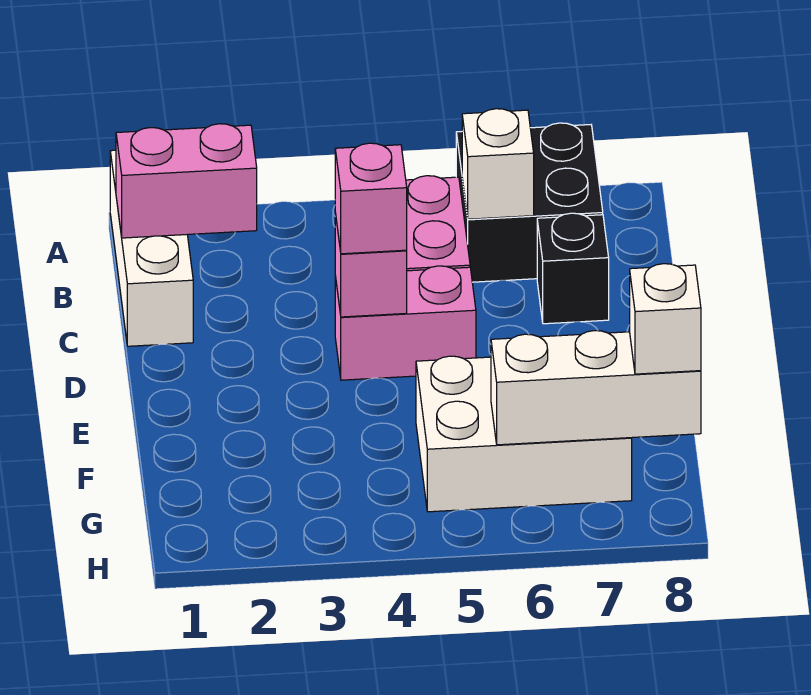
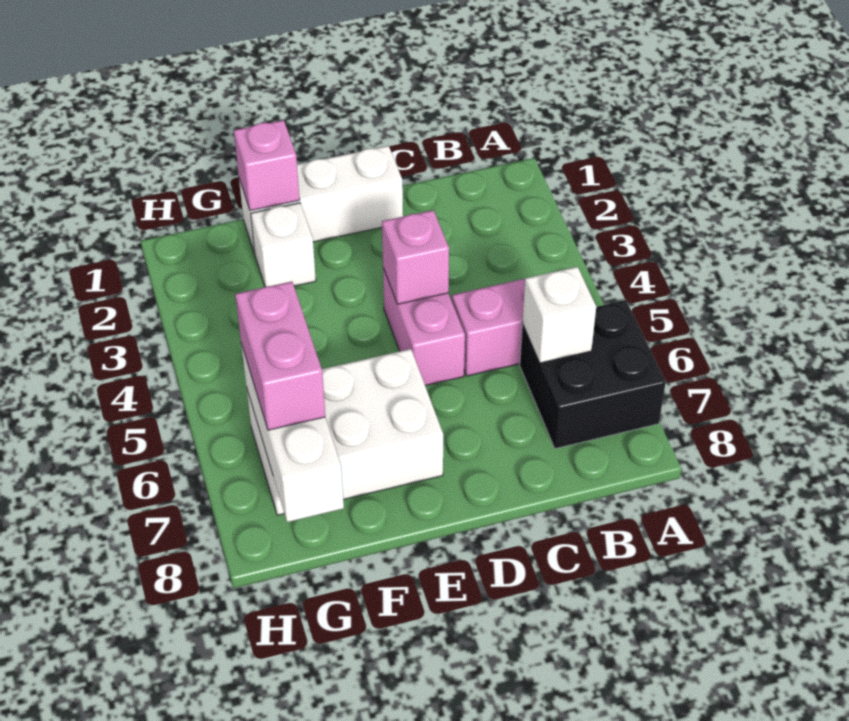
white brick A1:C1 level 1 -> white brick D1:F1 level 1
pink brick B1:B2 level 2 -> pink brick G6:G7 level 3
black brick C7 level 1 -> none
pink brick D4 level 3 -> pink brick F1 level 2
white brick F5:G7 level 1 -> white brick E6:G7 level 1
white brick G8 level 3 -> white brick F2 level 1

